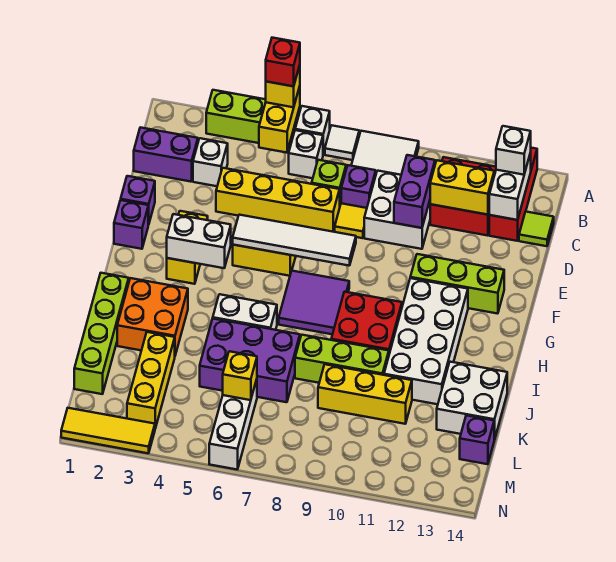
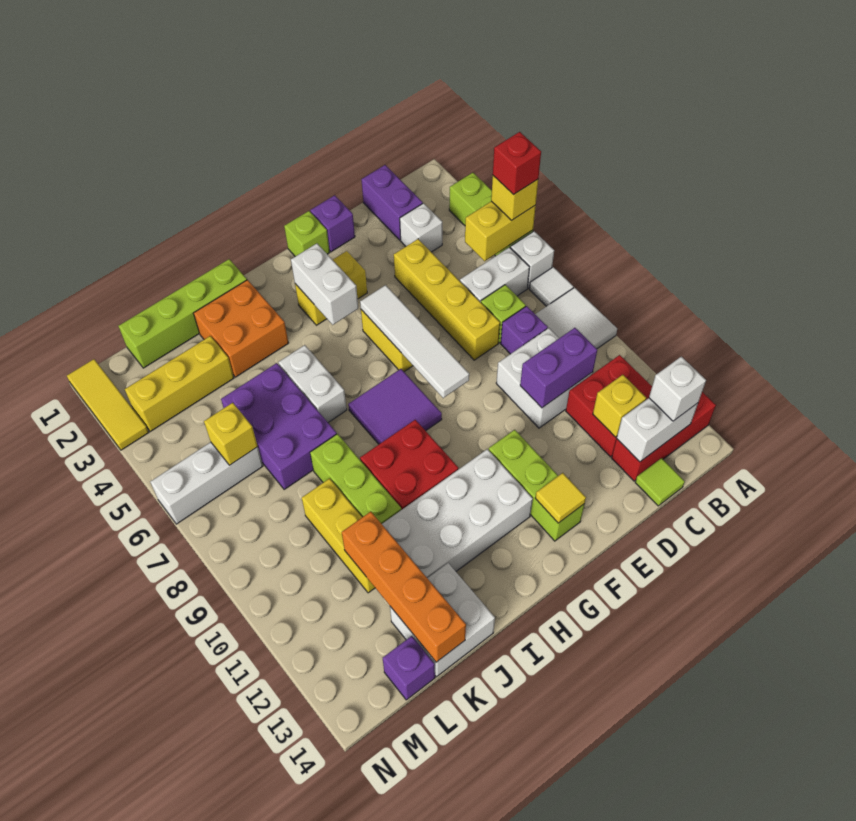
white brick B6 level 1 -> white brick B6:C6 level 1
yellow brick C11:C12 level 2 -> yellow brick C12 level 2
yellow tile D8 level 1 -> yellow tile F13 level 2
purple brick F1 level 1 -> lime brick F1 level 1
none -> orange brick K11:K14 level 2

